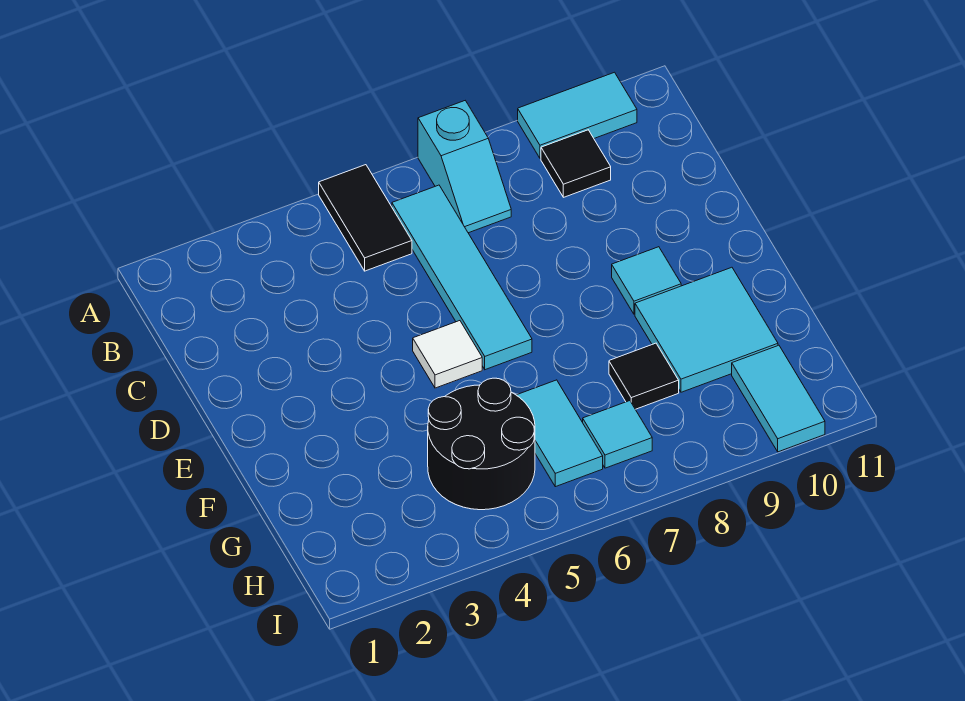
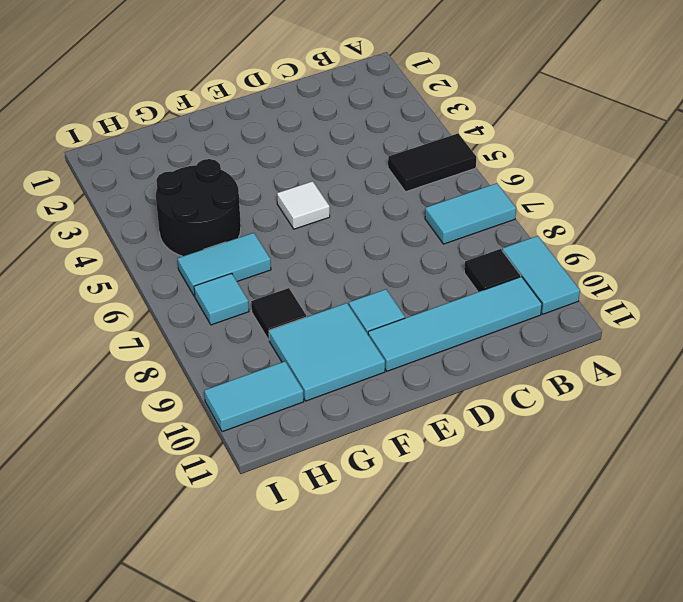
cyan slope A7:B7 level 1 top A -> cyan tile A7:B7 level 1
cyan tile B6:E6 level 1 -> cyan tile B10:E10 level 1

